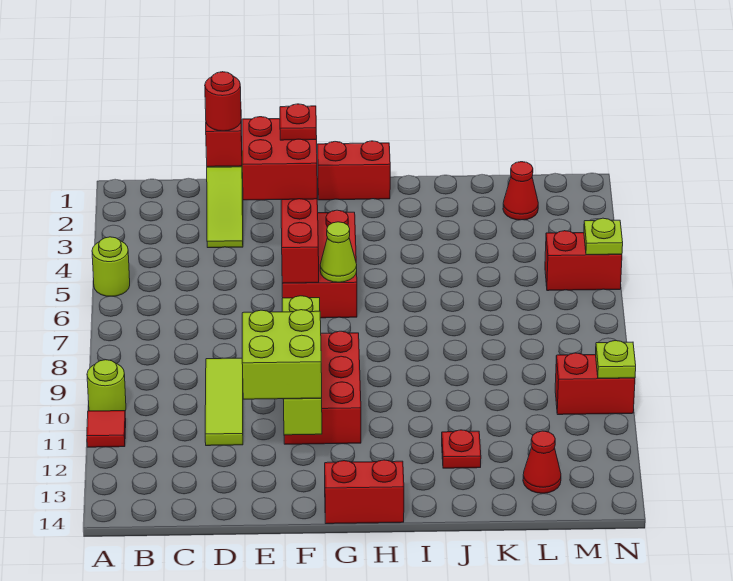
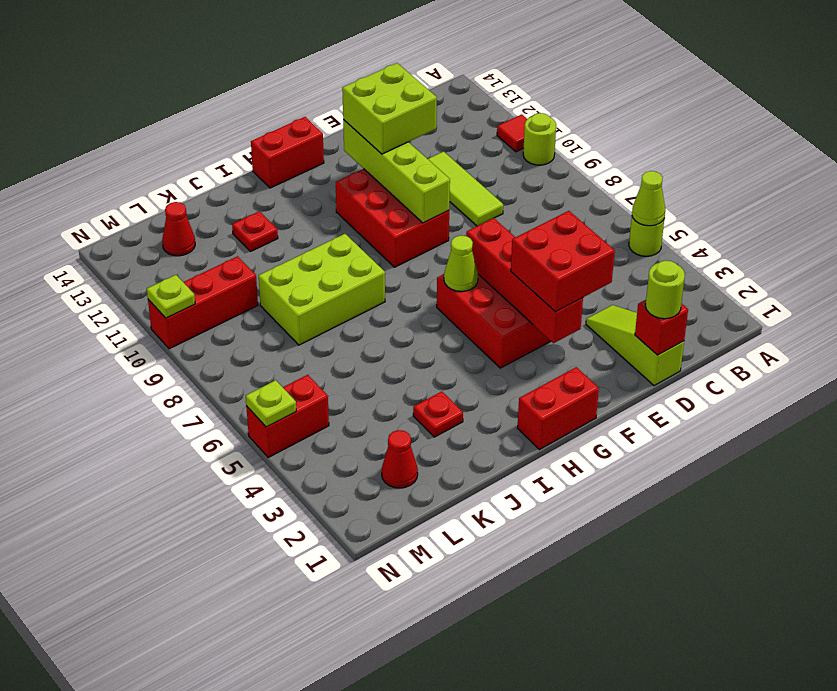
none -> lime cone A5 level 2
red round brick D1 level 3 -> lime round brick D1 level 3
red plate F3 level 4 -> red plate J3 level 1
none -> lime brick I8:K9 level 1
red brick M10:N10 level 1 -> red brick L10:N10 level 1

